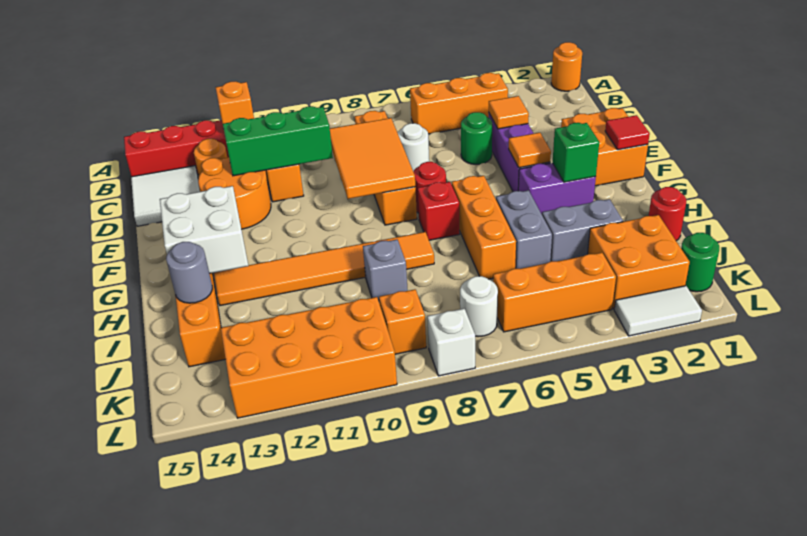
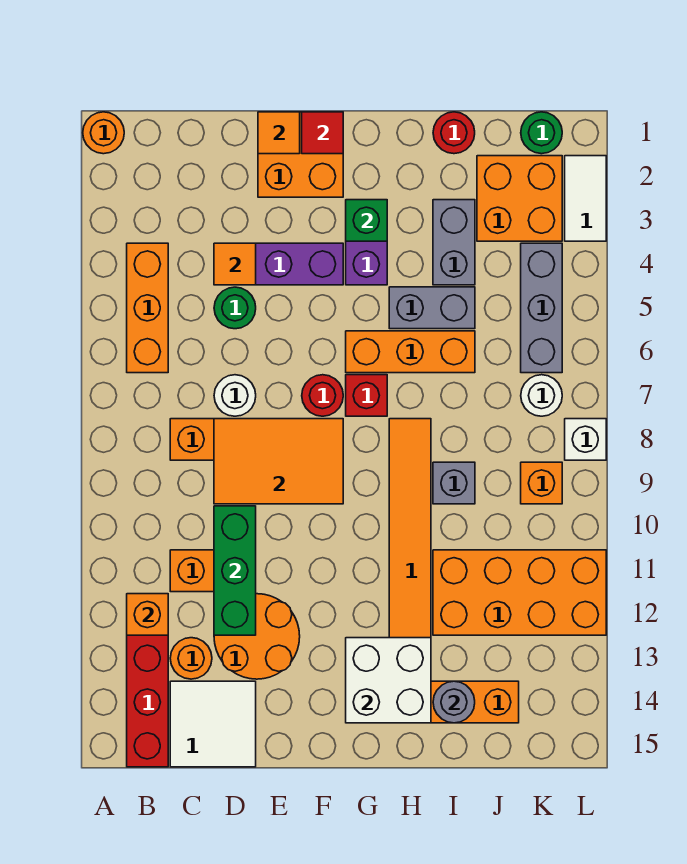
orange tile F4 level 2 -> orange tile E1 level 2
orange brick K4:K6 level 1 -> grey brick K4:K6 level 1
orange brick K10:L13 level 1 -> orange brick I11:L12 level 1

